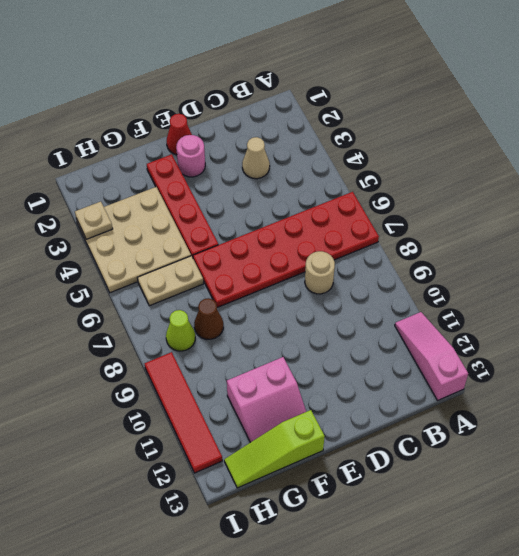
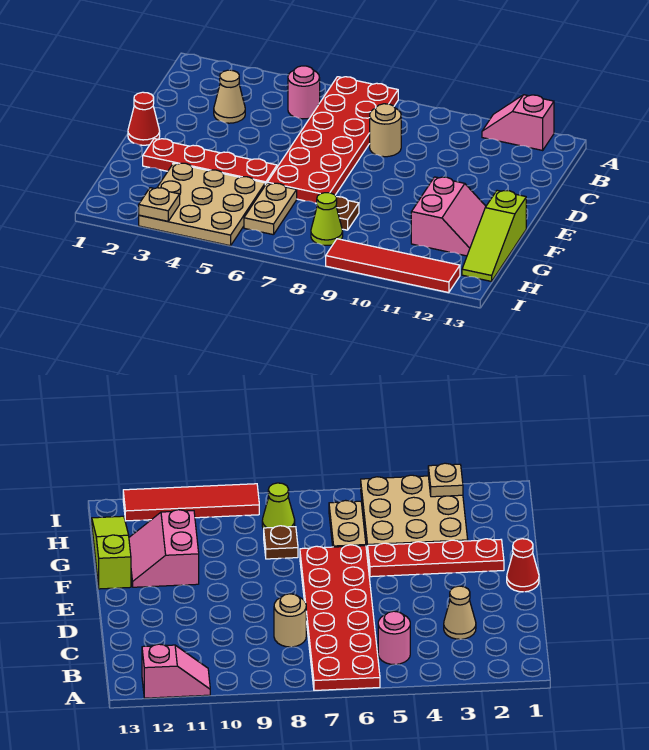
pink slope A11:A13 level 1 top 13 -> pink slope A11:A12 level 1 top 12
pink round brick E2 level 1 -> pink round brick B5 level 1
brown cone G8 level 1 -> brown plate G8 level 1

